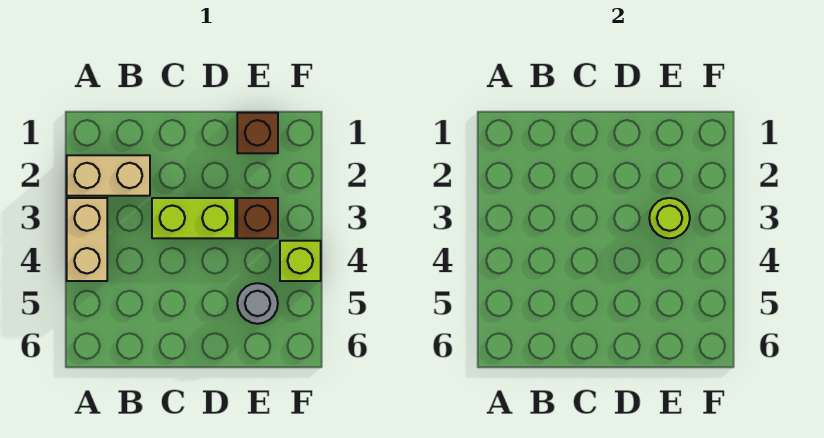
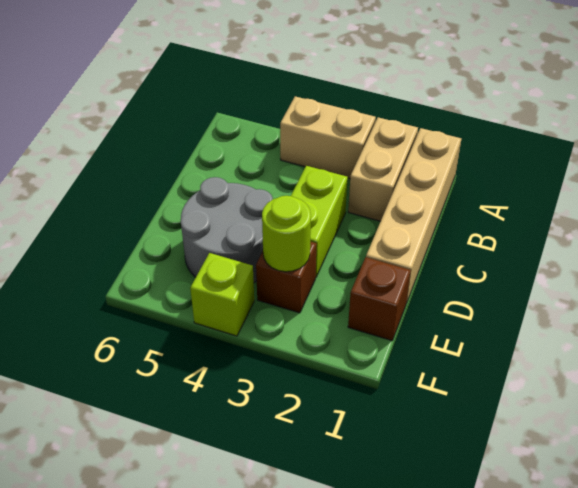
none -> tan brick A1:D1 level 1
grey round brick E5 level 1 -> grey round brick D4:E5 level 1

